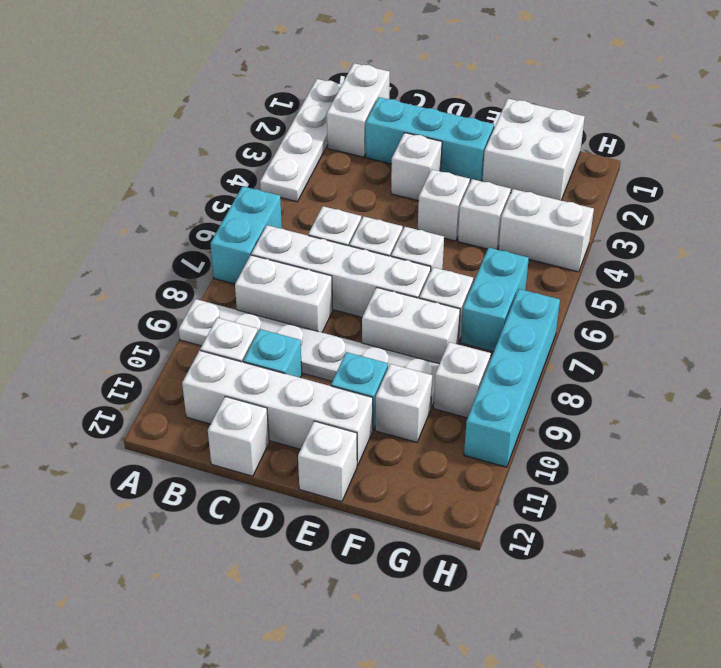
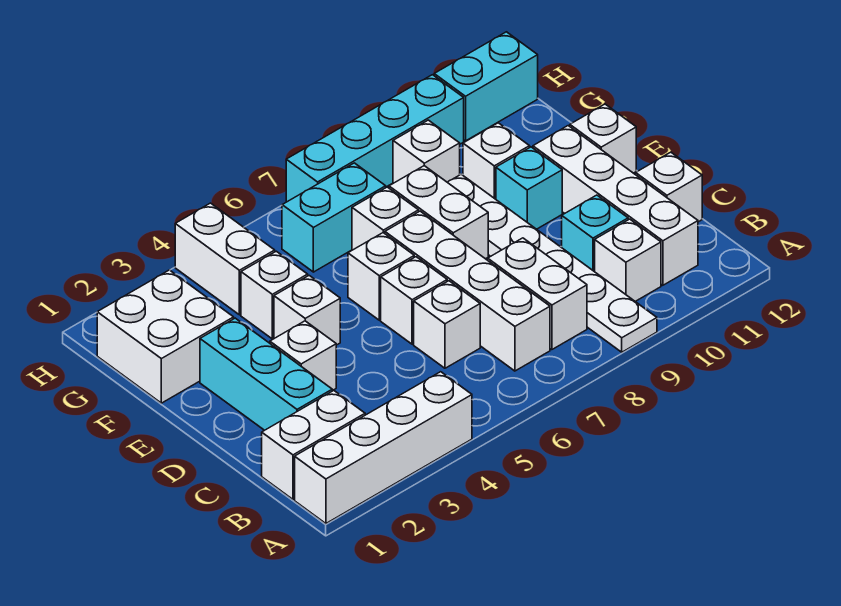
white plate A1:A4 level 1 -> white brick A1:A4 level 1
cyan brick A6:A7 level 1 -> cyan brick H11:H12 level 1

